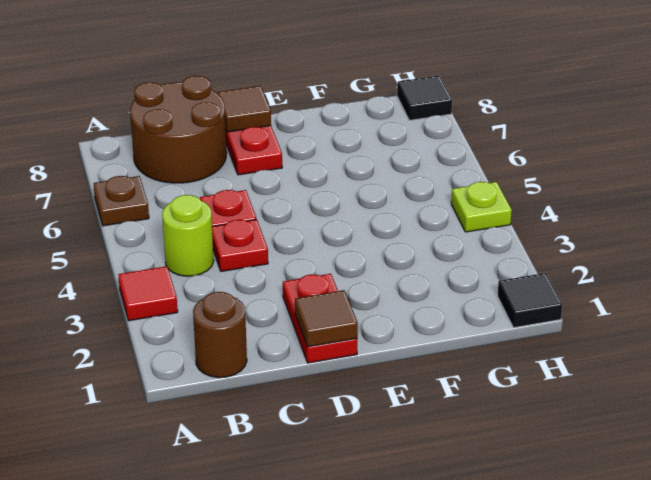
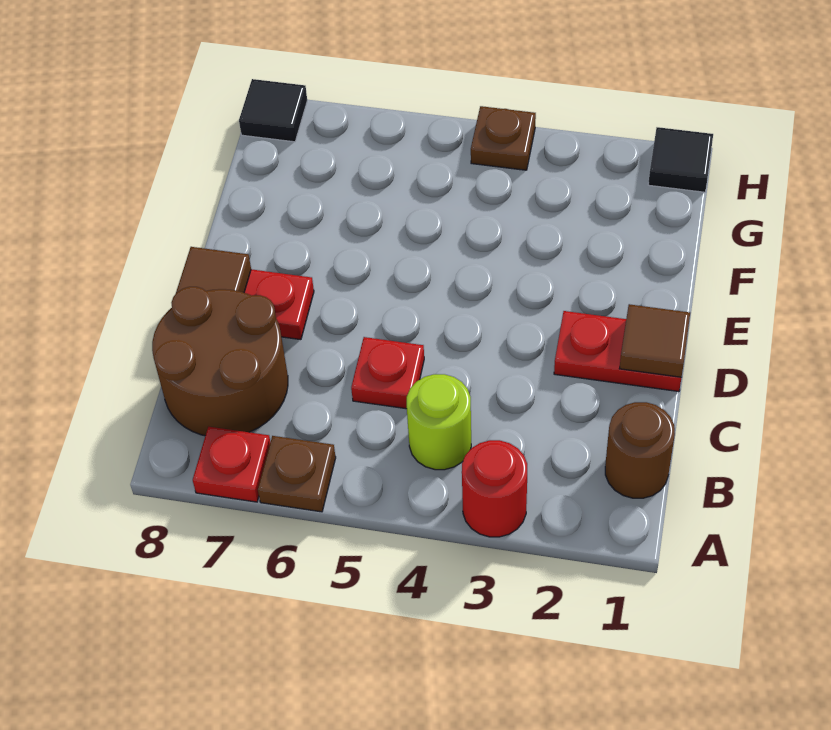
red tile A3 level 1 -> red round brick A3 level 1
red plate C4 level 1 -> red plate A7 level 1
lime plate H4 level 1 -> brown plate H4 level 1

